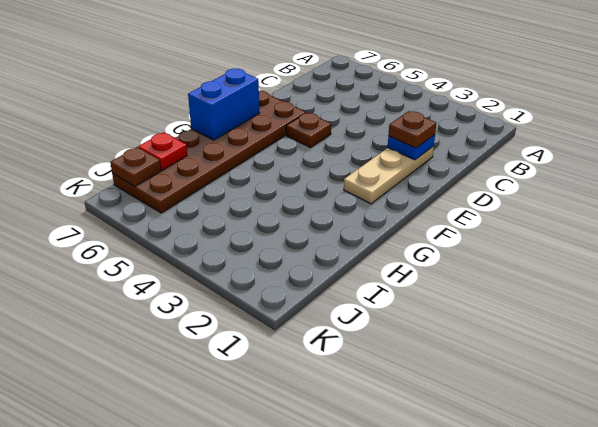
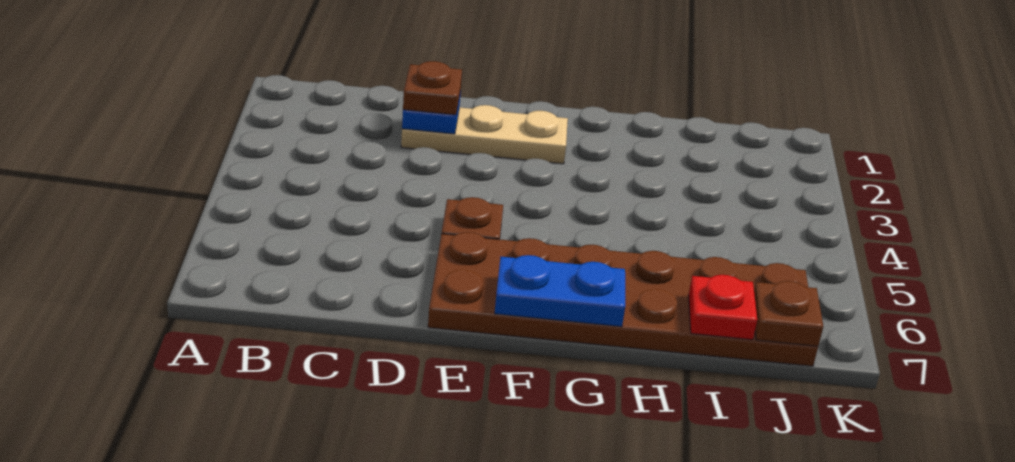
blue brick F7:G7 level 2 -> blue plate F7:G7 level 2

